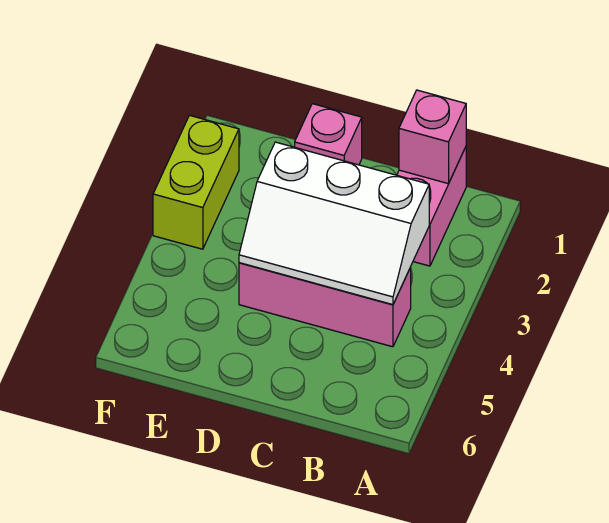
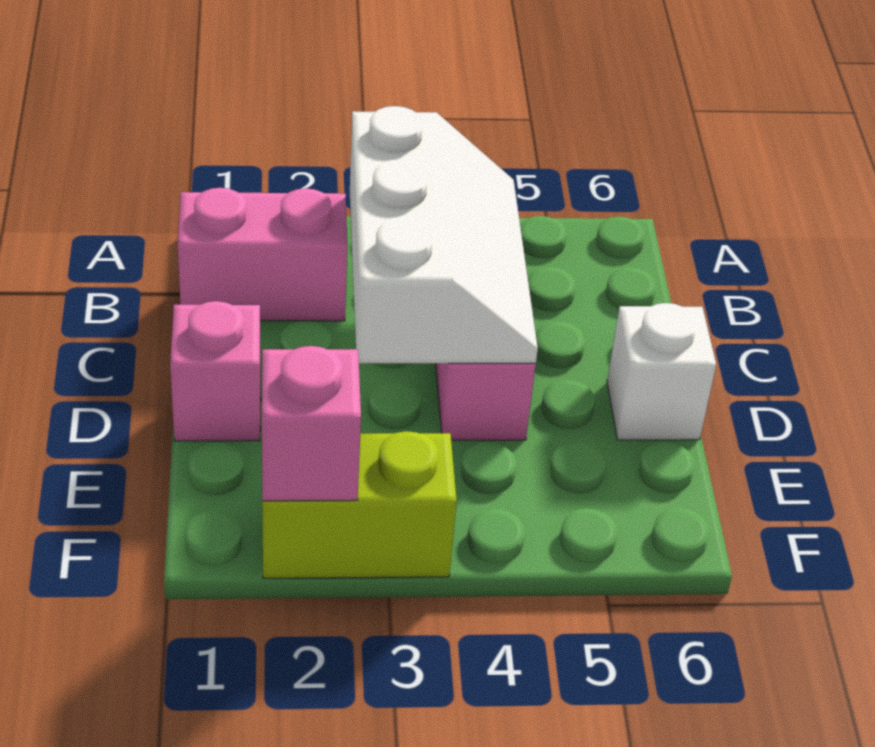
pink brick B1 level 2 -> pink brick F2 level 2
none -> white brick D6 level 1

